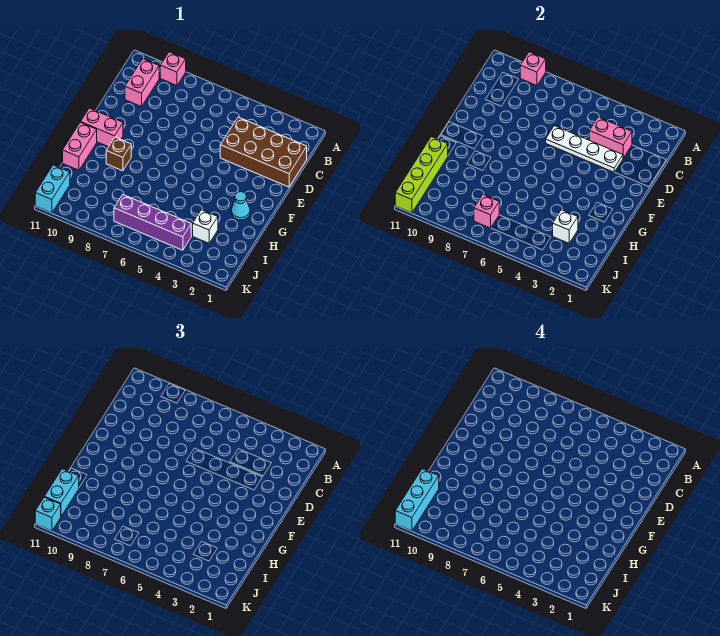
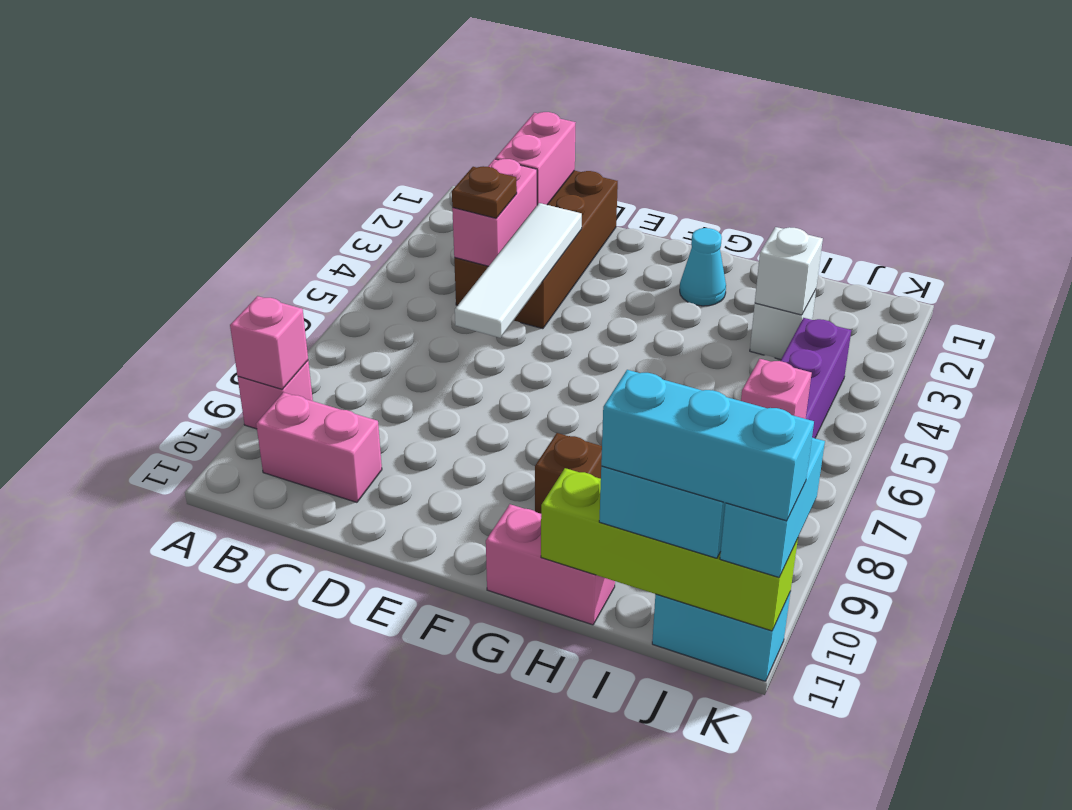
none -> brown plate C4 level 3
white plate D3:D6 level 2 -> white tile D3:D6 level 2
pink brick F10:F11 level 1 -> pink brick C1:C2 level 2
cyan brick K11 level 3 -> cyan brick K10:K11 level 3

